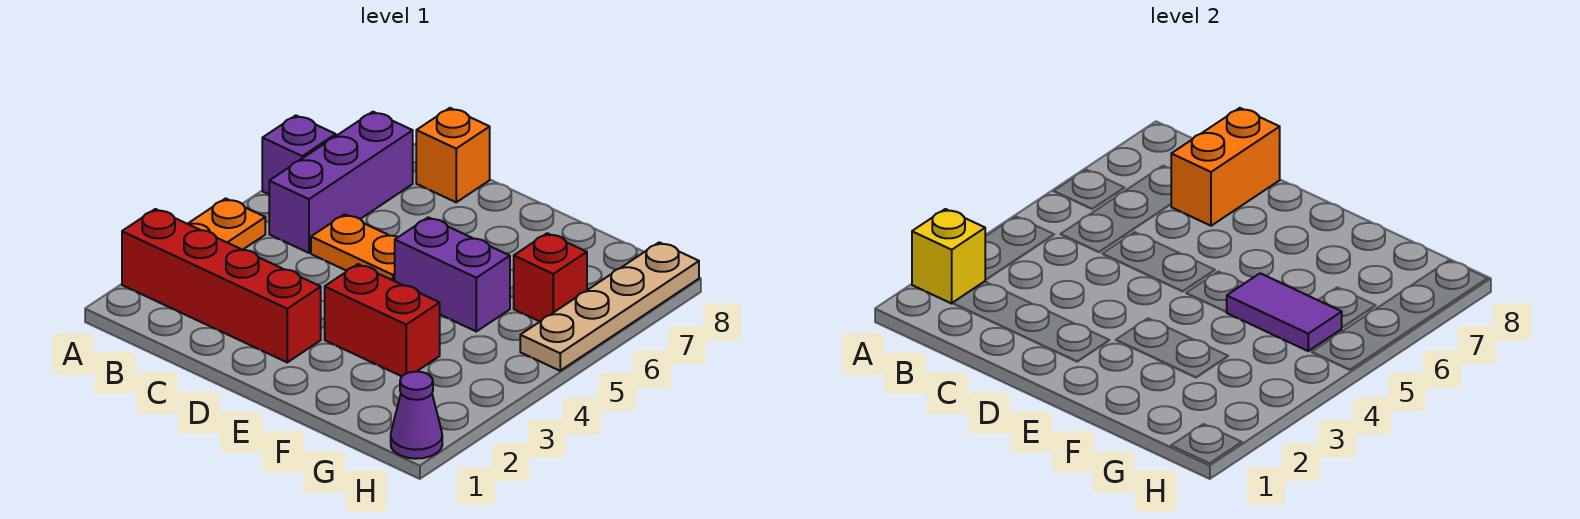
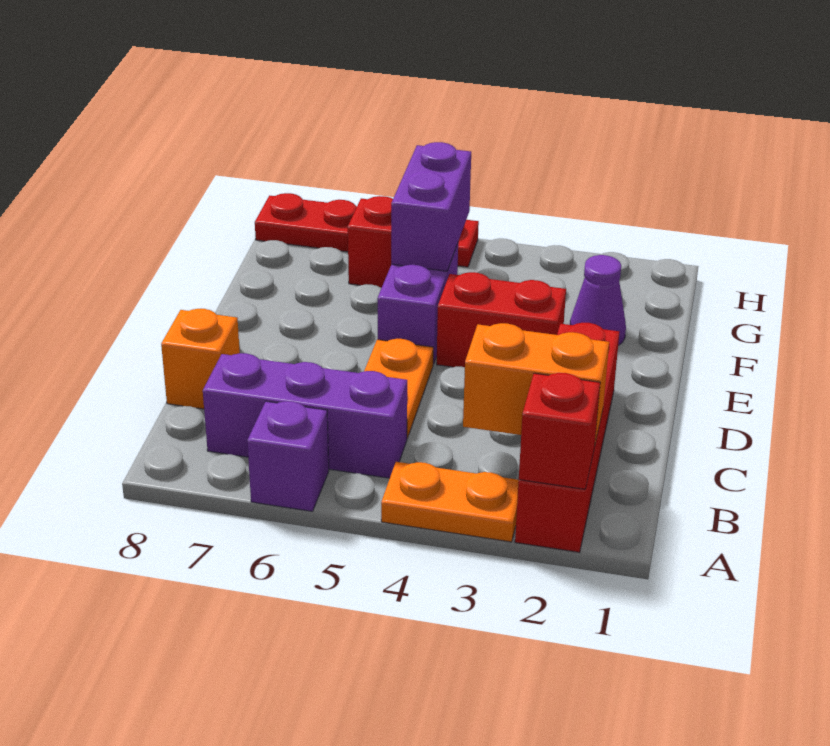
yellow brick A2 level 2 -> red brick A2 level 2
orange brick C7:C8 level 2 -> orange brick B2:B3 level 2
red brick E3:F3 level 1 -> red brick E3:E4 level 1
purple tile F5:G5 level 2 -> purple brick F5:G5 level 2
purple cone H1 level 1 -> purple cone F2 level 1
tan plate H5:H8 level 1 -> red plate H5:H8 level 1

